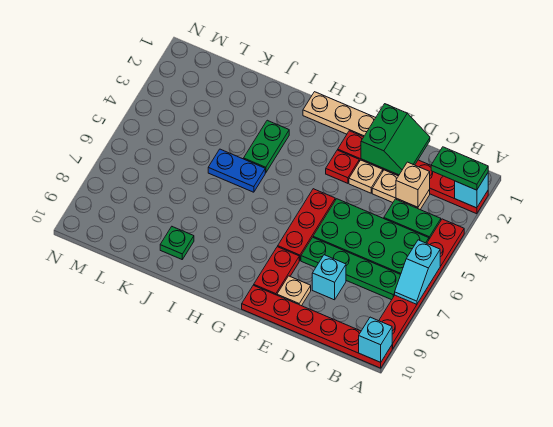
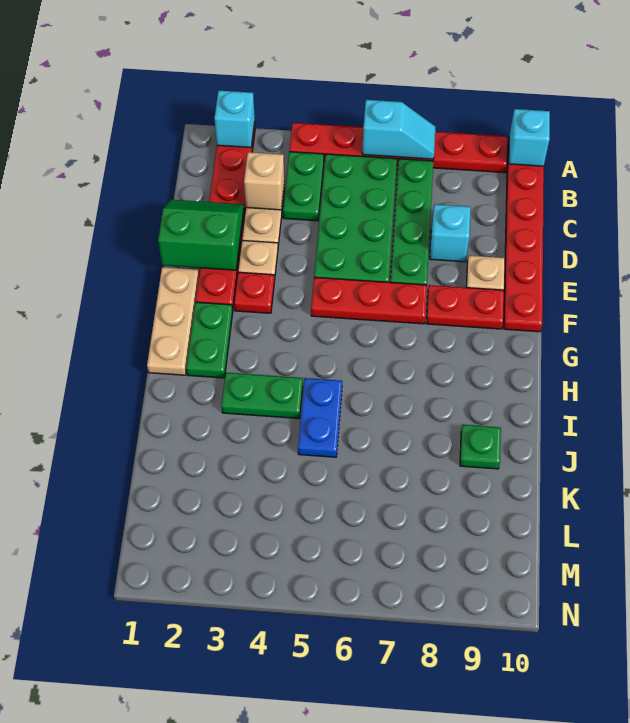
green plate A2:B2 level 3 -> green plate G2:H2 level 1

